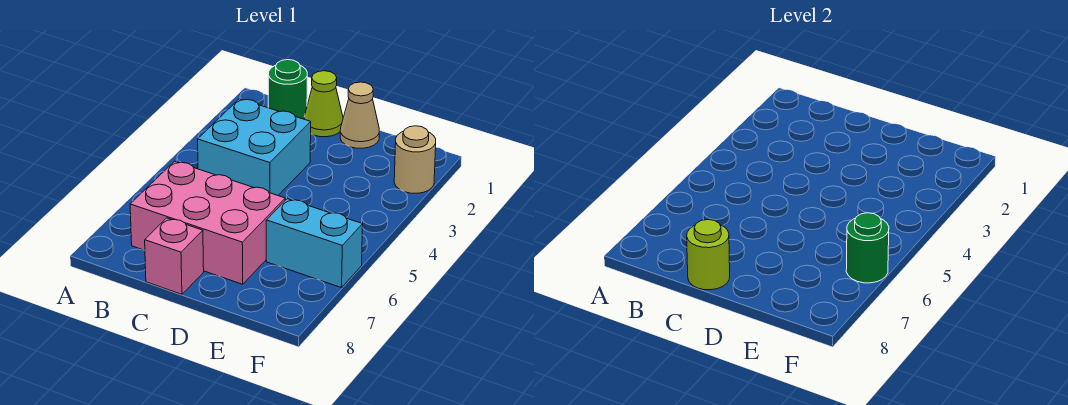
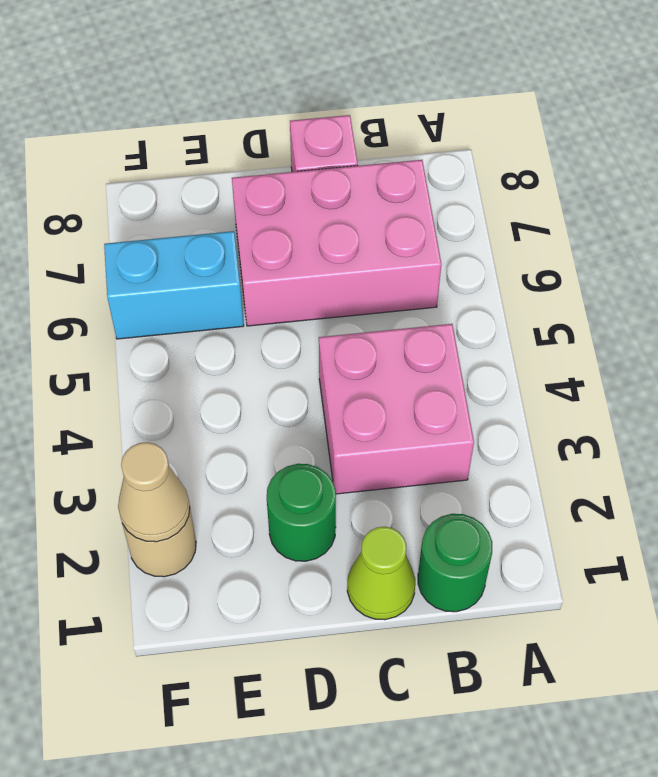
cyan brick B3:C4 level 1 -> pink brick B3:C4 level 1
lime round brick C8 level 2 -> none
tan cone D1 level 1 -> tan cone F2 level 2
green round brick F6 level 2 -> green round brick D2 level 1

